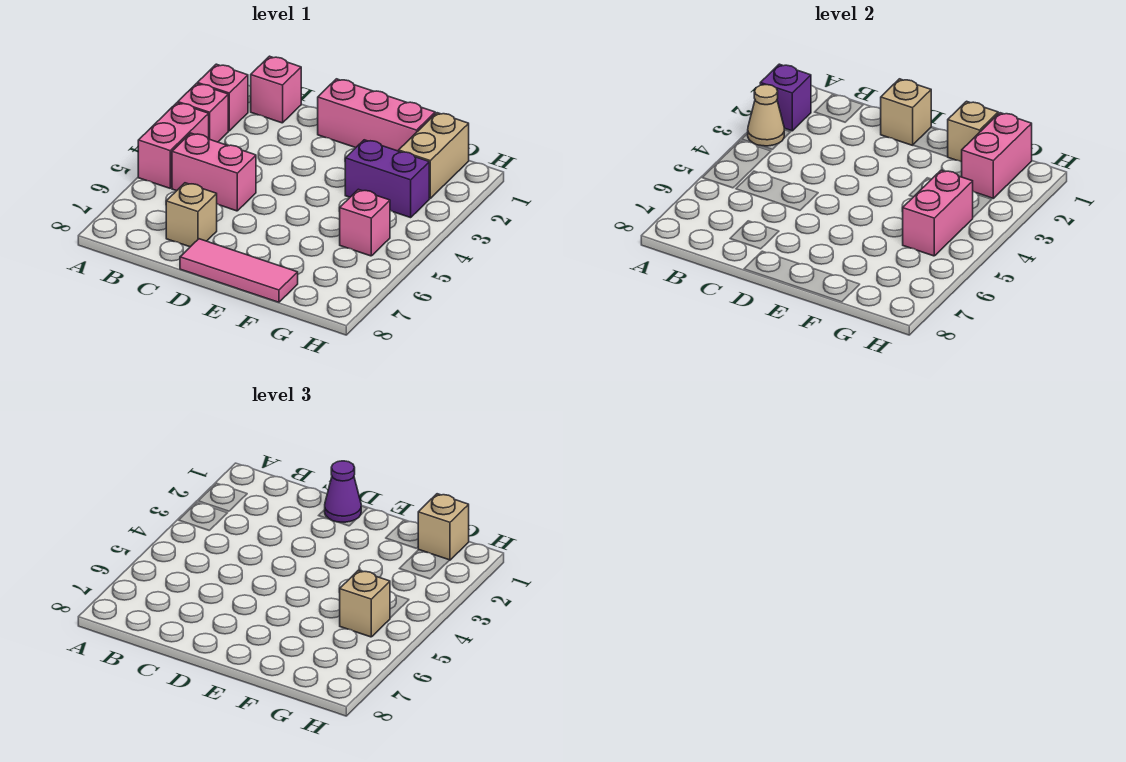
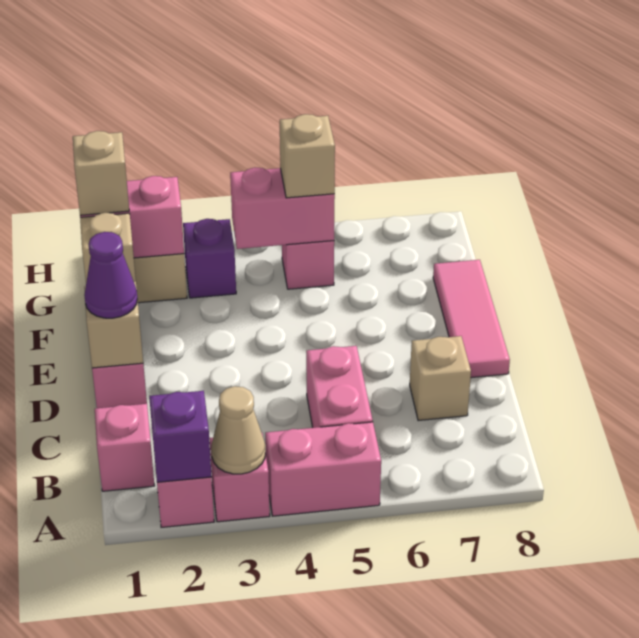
purple brick F3:G3 level 1 -> purple brick G3 level 1

